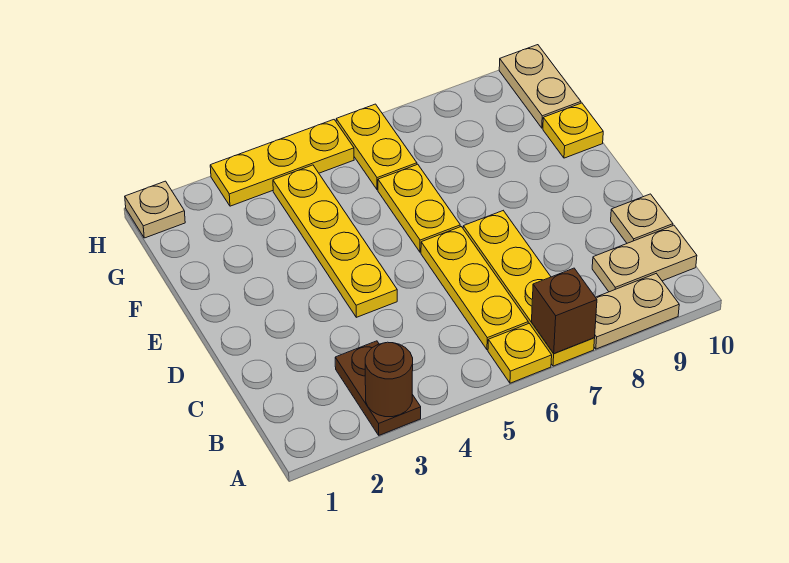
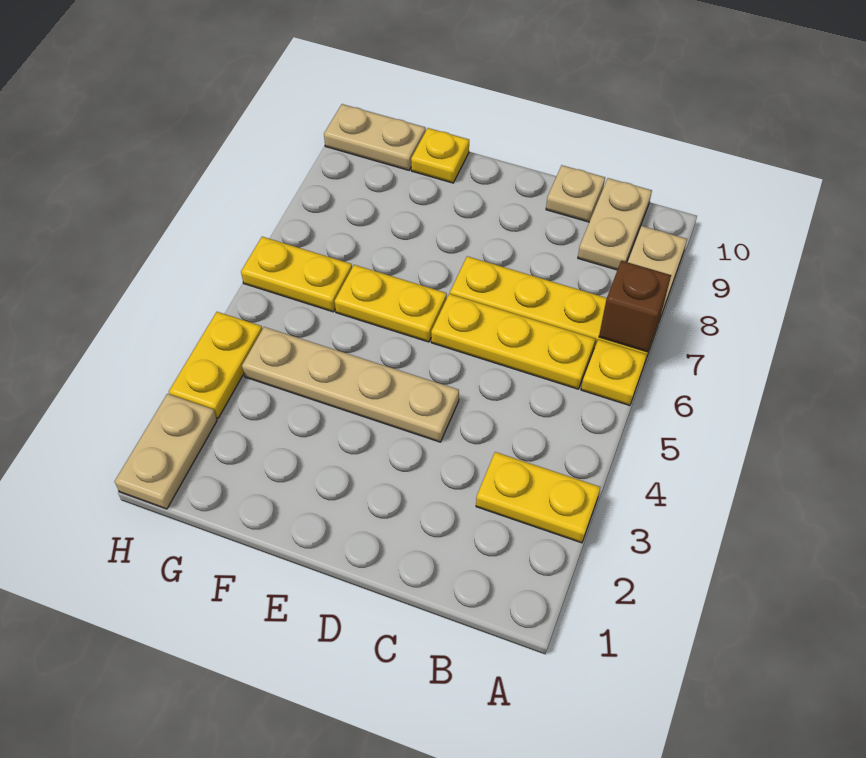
brown plate A3:B3 level 1 -> yellow plate A3:B3 level 1
brown round brick A3 level 2 -> none
yellow plate D4:G4 level 1 -> tan plate D4:G4 level 1
tan plate H1 level 1 -> tan plate H1:H2 level 1
yellow plate H3:H5 level 1 -> yellow plate H3:H4 level 1

